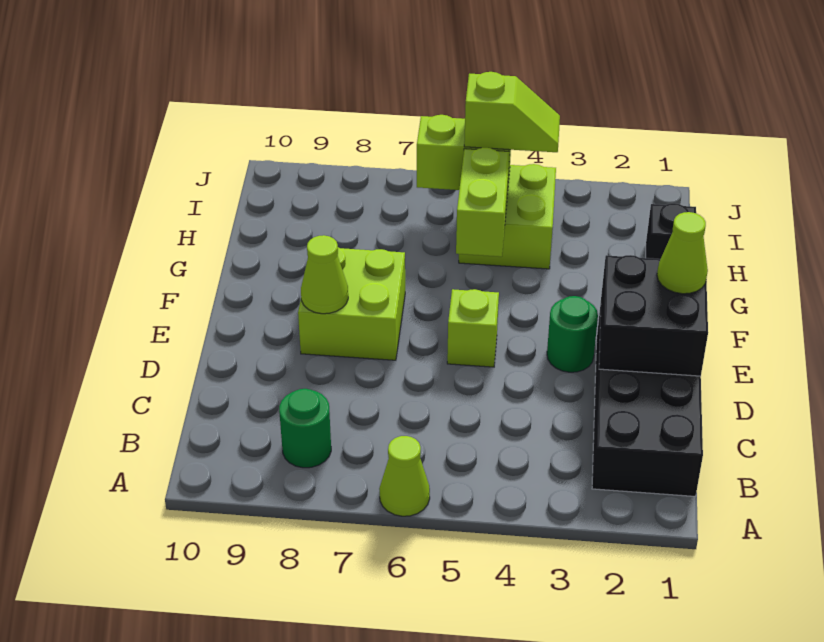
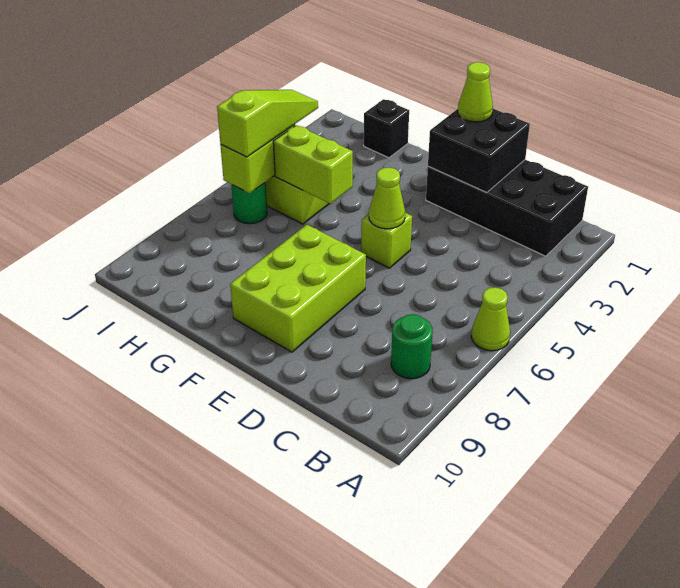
green round brick E3 level 1 -> green round brick I6 level 1
lime brick E7:F8 level 1 -> lime brick E7:F9 level 1
lime cone E8 level 2 -> lime cone E5 level 2
lime slope I4:I5 level 3 top 5 -> lime slope I4:I6 level 3 top 6

